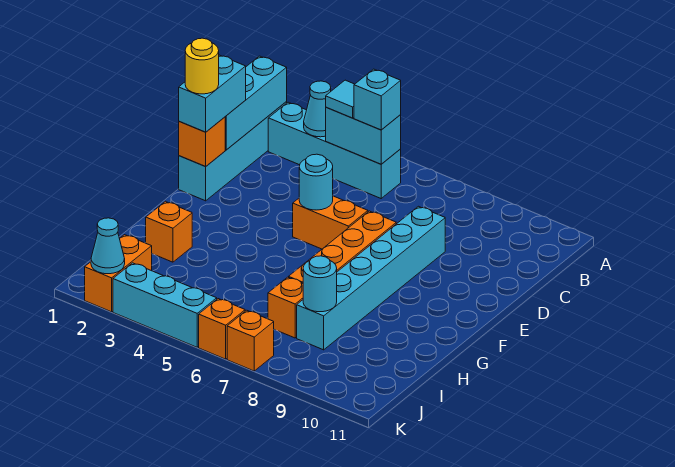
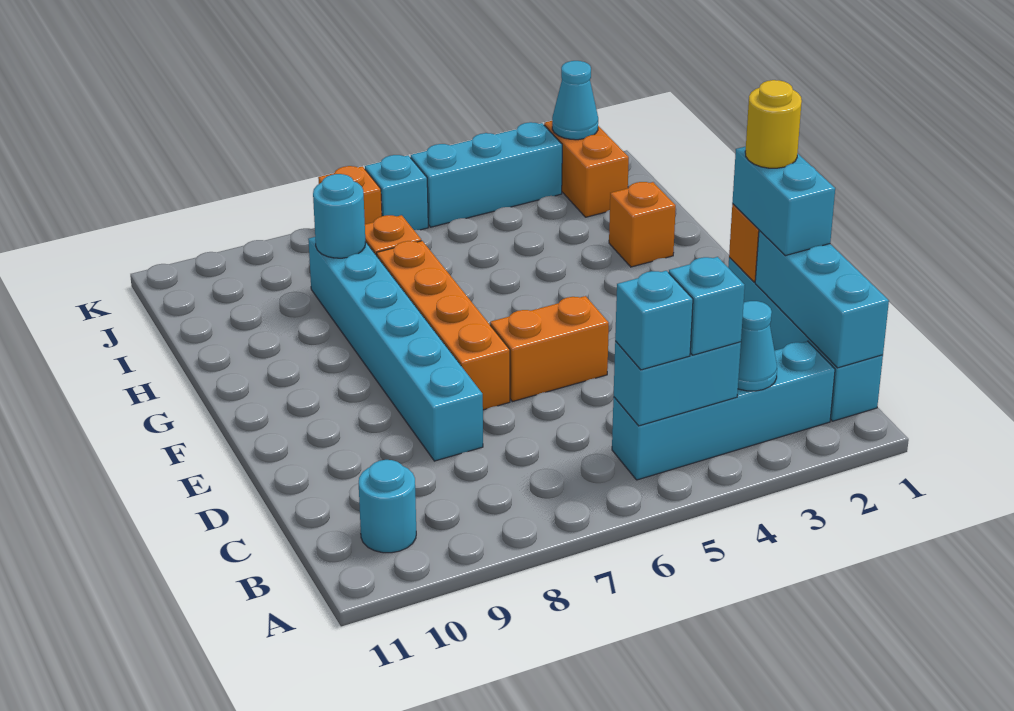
cyan tile B4 level 3 -> cyan brick B4 level 3
cyan round brick E5 level 2 -> cyan round brick B10 level 1
orange brick K6 level 1 -> cyan brick K6 level 1

